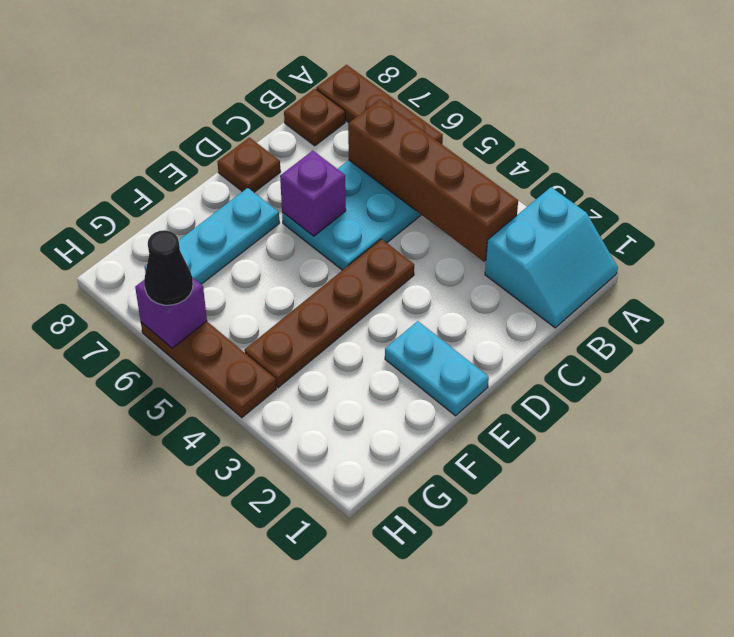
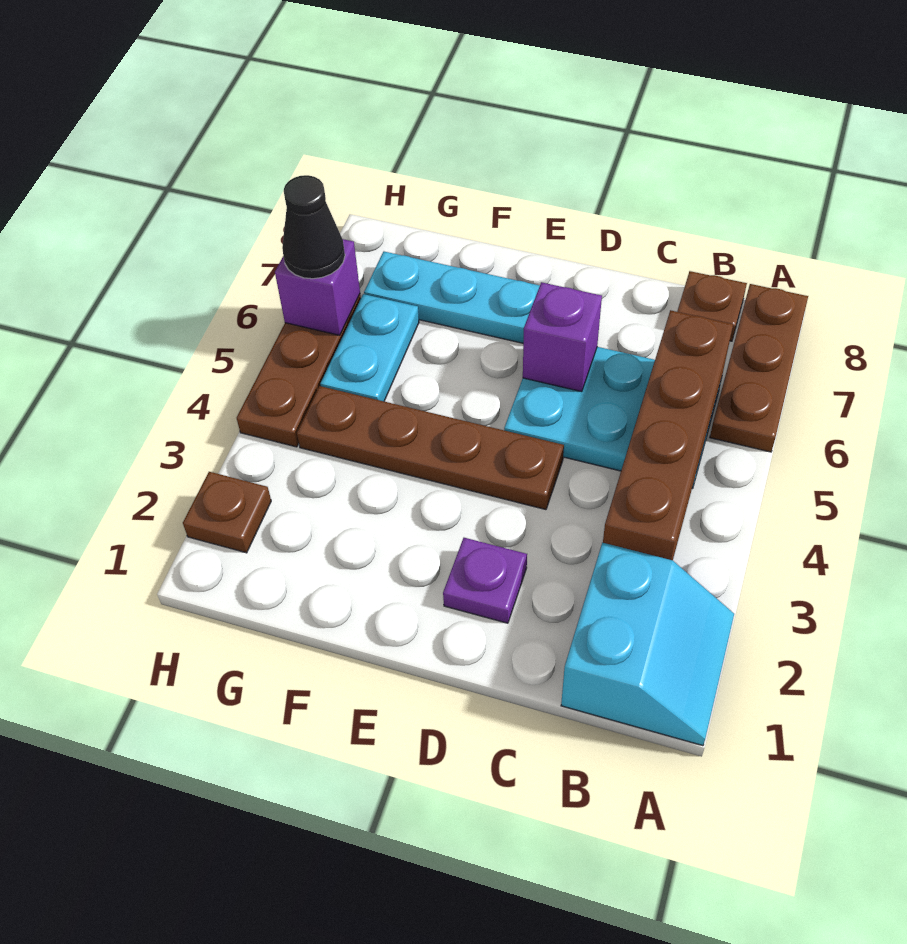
cyan slope A1:B2 level 1 top 2 -> cyan slope A1:B2 level 1 top B
none -> purple plate D2 level 1
brown plate D8 level 1 -> brown plate H2 level 1
cyan plate E1:E2 level 1 -> cyan plate G5:G6 level 1

